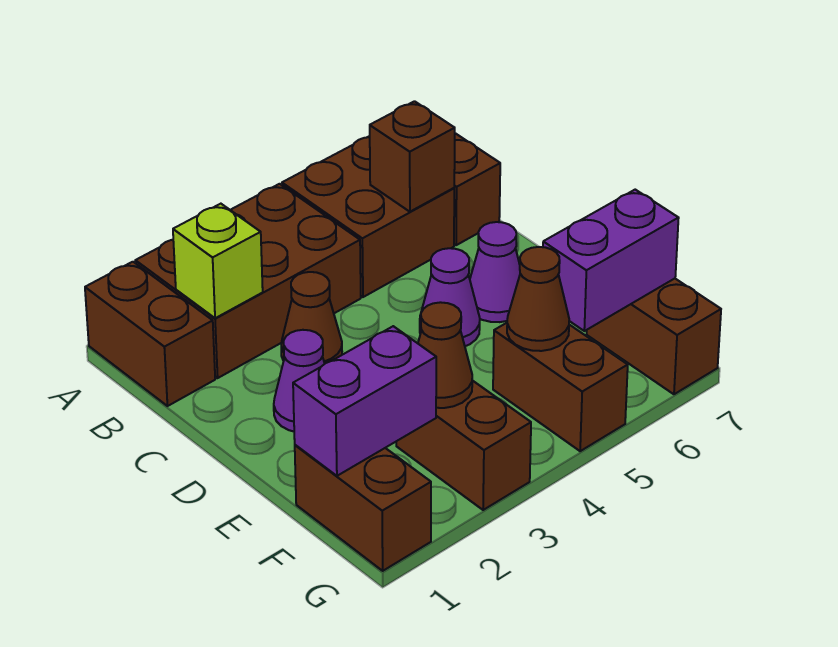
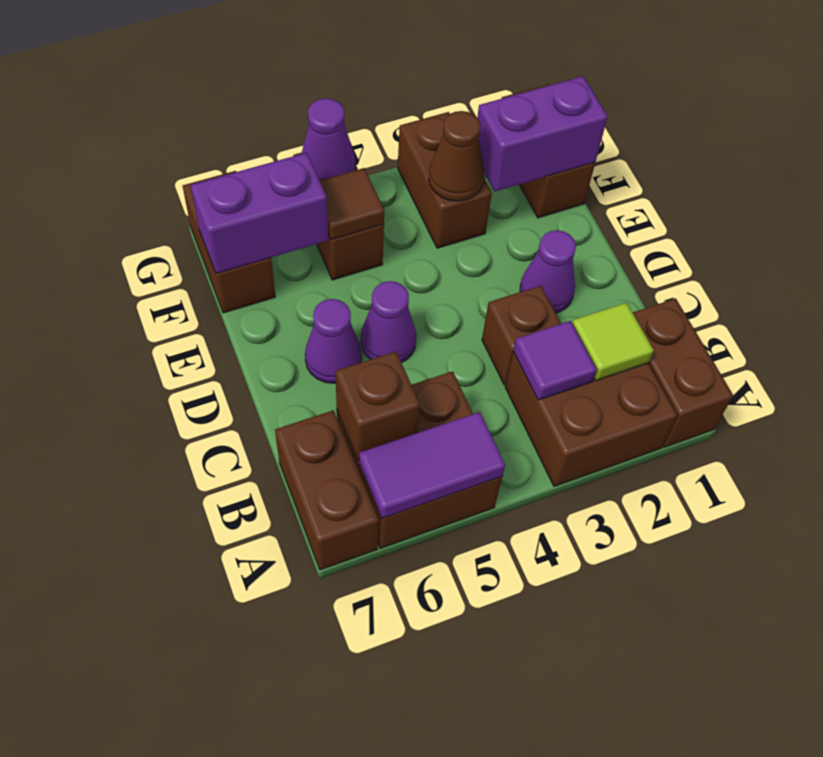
brown brick A2:B4 level 1 -> brown brick A2:B3 level 1
none -> purple tile A5:A6 level 2
lime brick B2 level 2 -> lime tile B2 level 2
none -> purple tile B3 level 2
brown cone C3 level 1 -> brown brick C3 level 1
brown cone F5 level 2 -> brown tile F5 level 2
none -> purple cone G5 level 2

